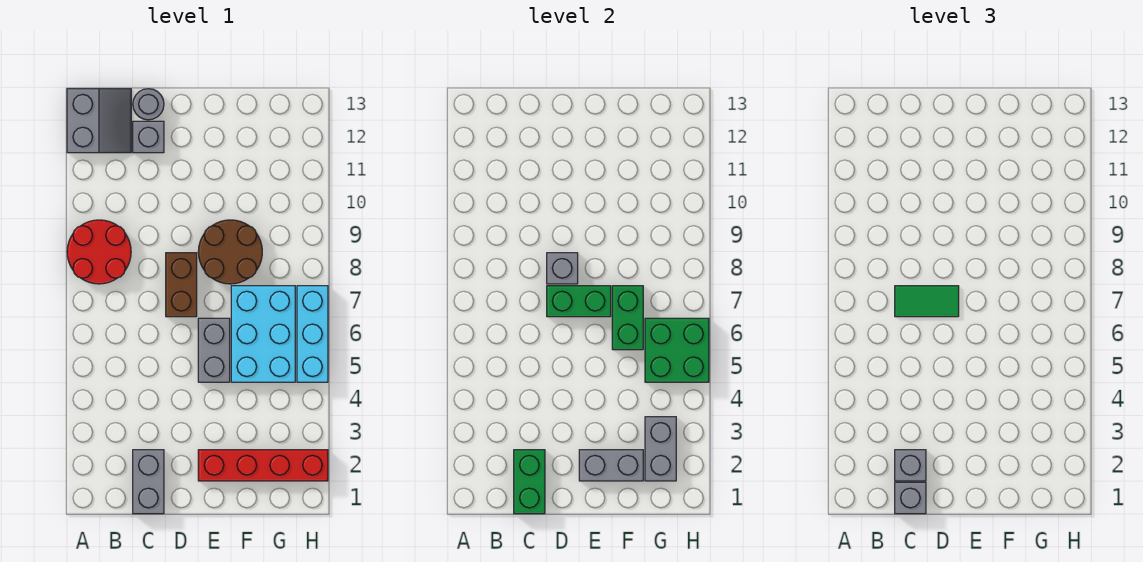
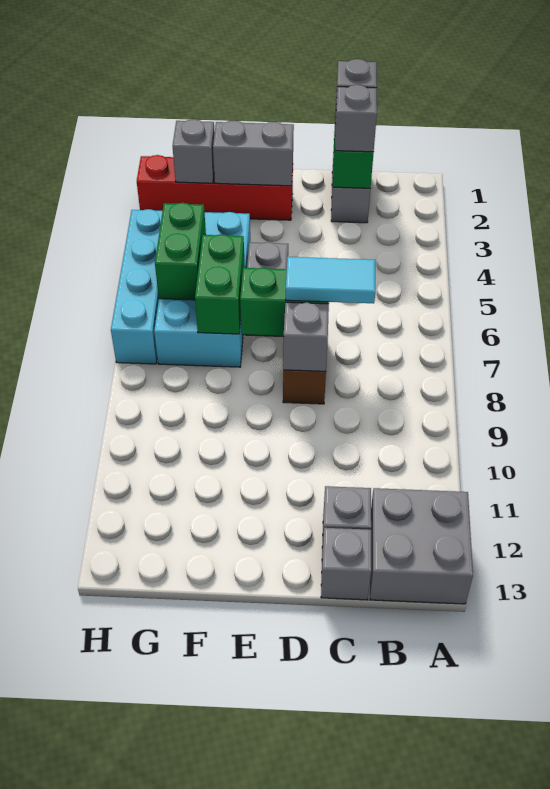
red round brick A8:B9 level 1 -> none
grey slope A12:B13 level 1 top A -> grey brick A12:B13 level 1
green tile C7:D7 level 3 -> cyan tile C7:D7 level 3
grey round brick C13 level 1 -> grey brick C13 level 1
brown round brick E8:F9 level 1 -> none
cyan brick F5:G7 level 1 -> cyan brick F4:G7 level 1
grey brick G2:G3 level 2 -> grey brick G2 level 2
green brick G5:H6 level 2 -> green brick G5:G6 level 2
cyan brick H5:H7 level 1 -> cyan brick H4:H7 level 1

